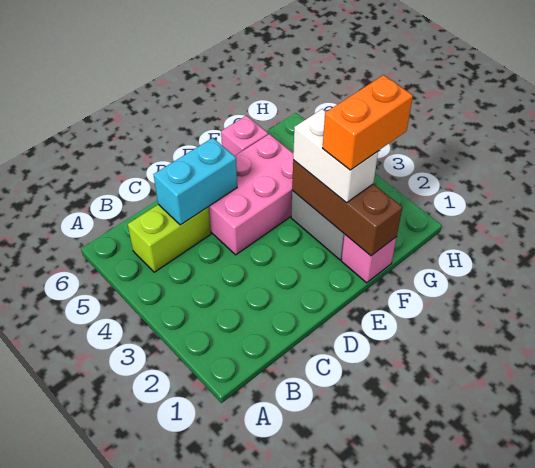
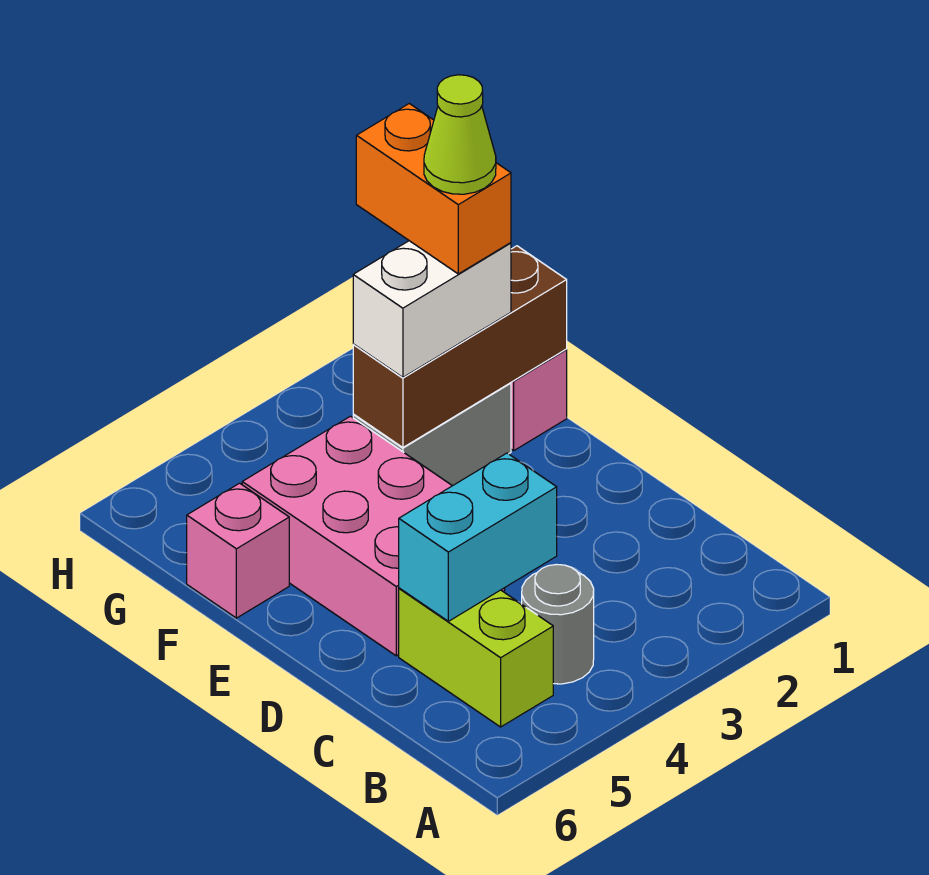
none -> grey round brick B4 level 1
cyan brick C5:D5 level 2 -> cyan brick C4:C5 level 2
none -> lime cone F2 level 5

